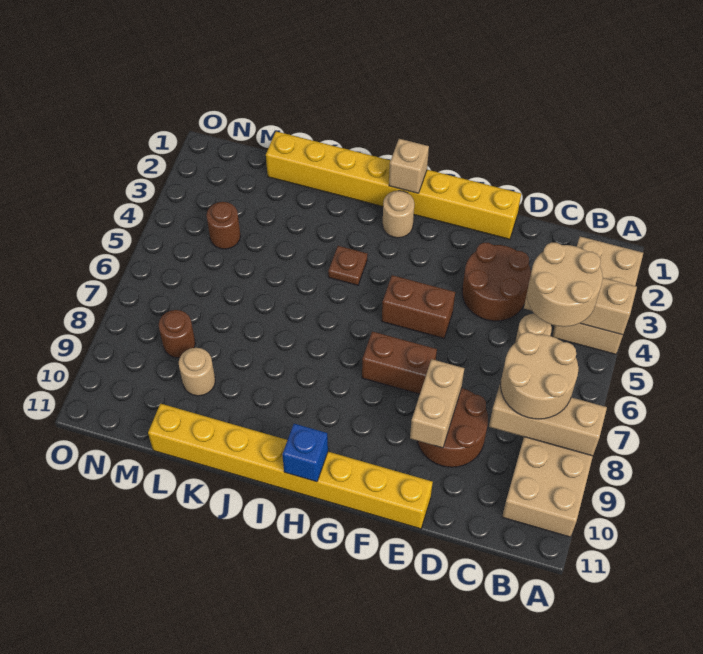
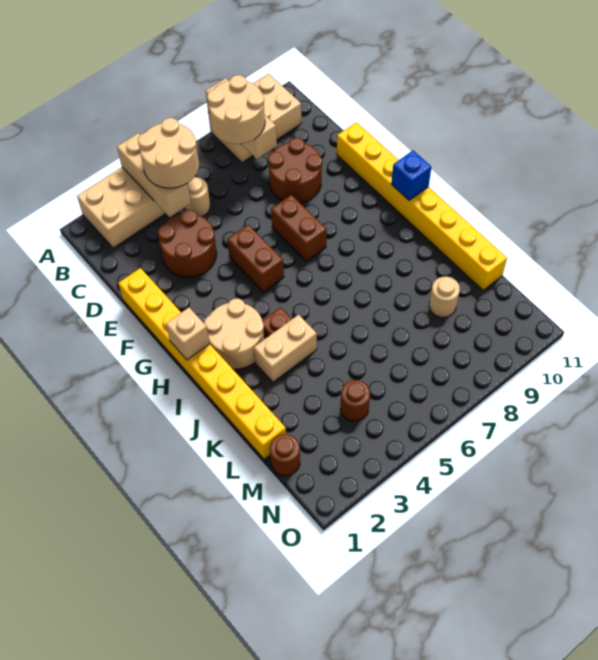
tan brick E8:E9 level 2 -> tan brick J3:J4 level 1
tan round brick H2 level 1 -> tan round brick H2:I3 level 1
brown round brick M8 level 1 -> brown round brick M1 level 1

